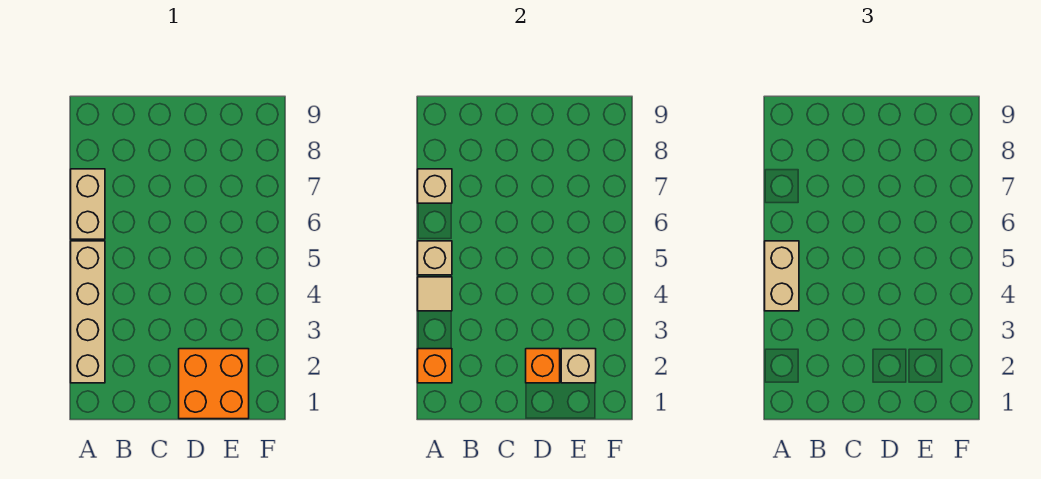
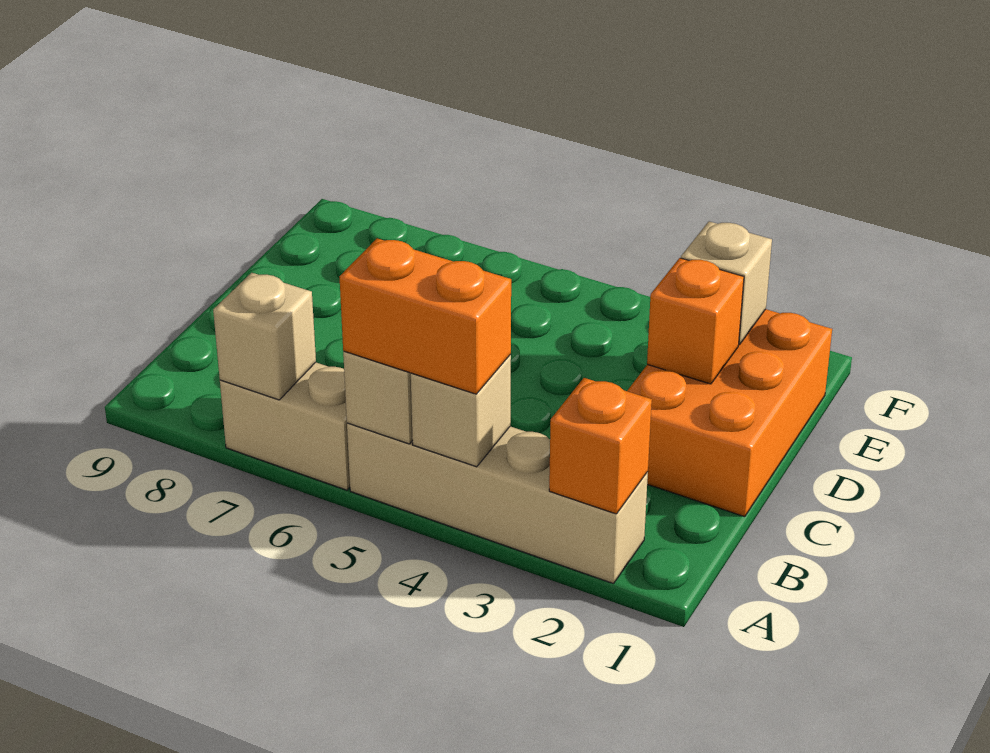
tan tile A4 level 2 -> tan brick A4 level 2
tan brick A4:A5 level 3 -> orange brick A4:A5 level 3
orange brick D1:E2 level 1 -> orange brick C1:E2 level 1

